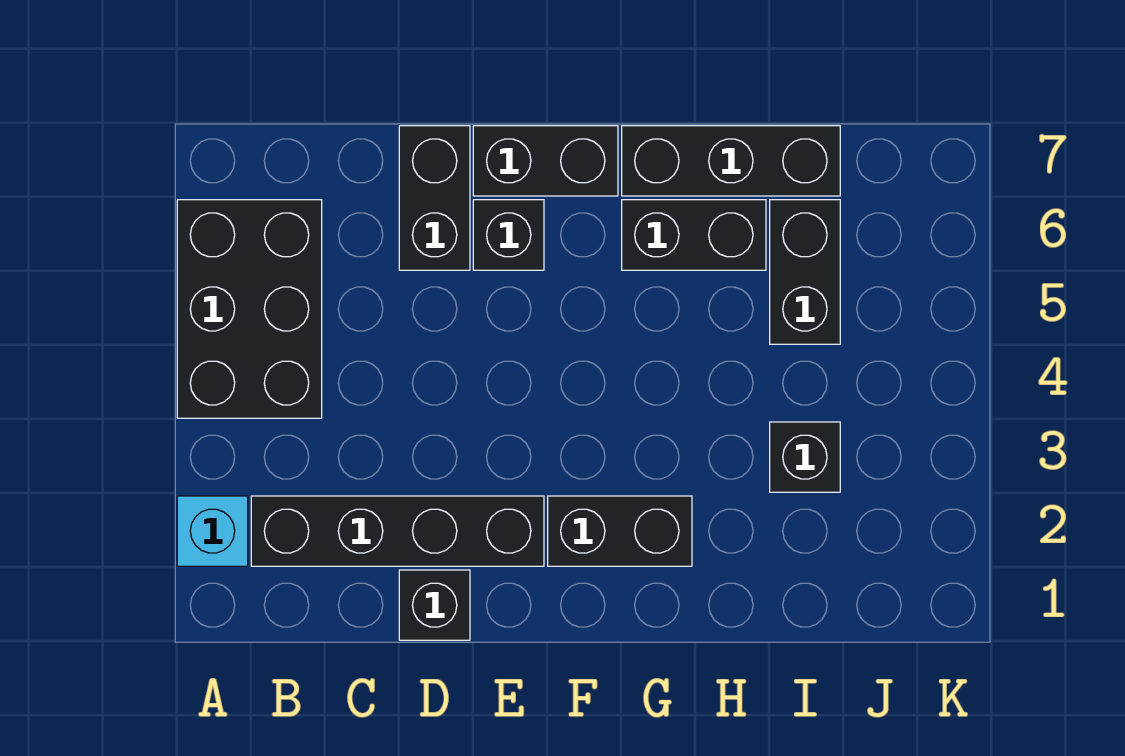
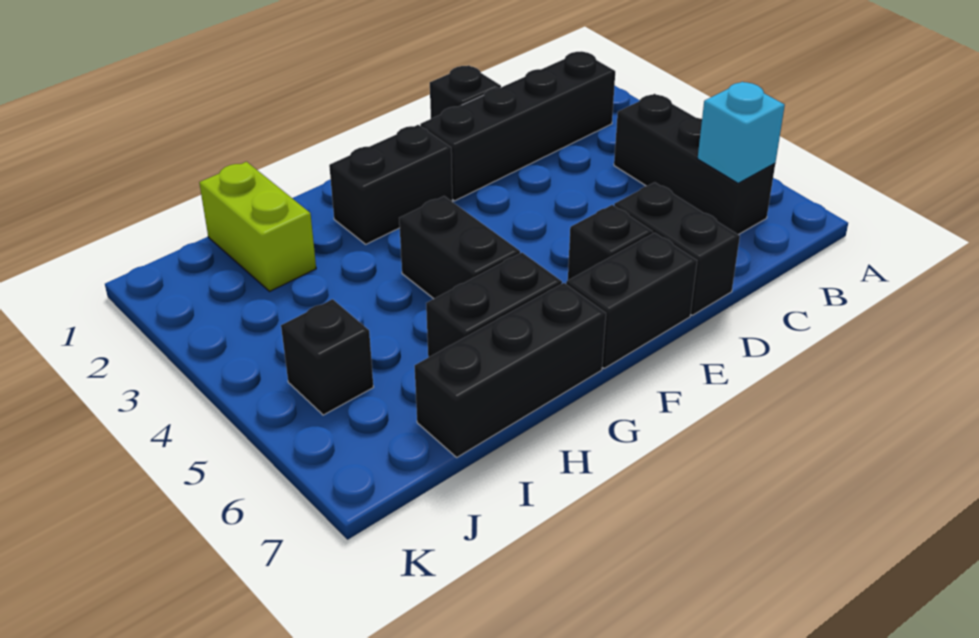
cyan brick A2 level 1 -> cyan brick B6 level 2
black brick A4:B6 level 1 -> black brick B4:B6 level 1
none -> lime brick I1:I2 level 1
black brick I3 level 1 -> black brick J5 level 1
black brick I5:I6 level 1 -> black brick G4:G5 level 1

